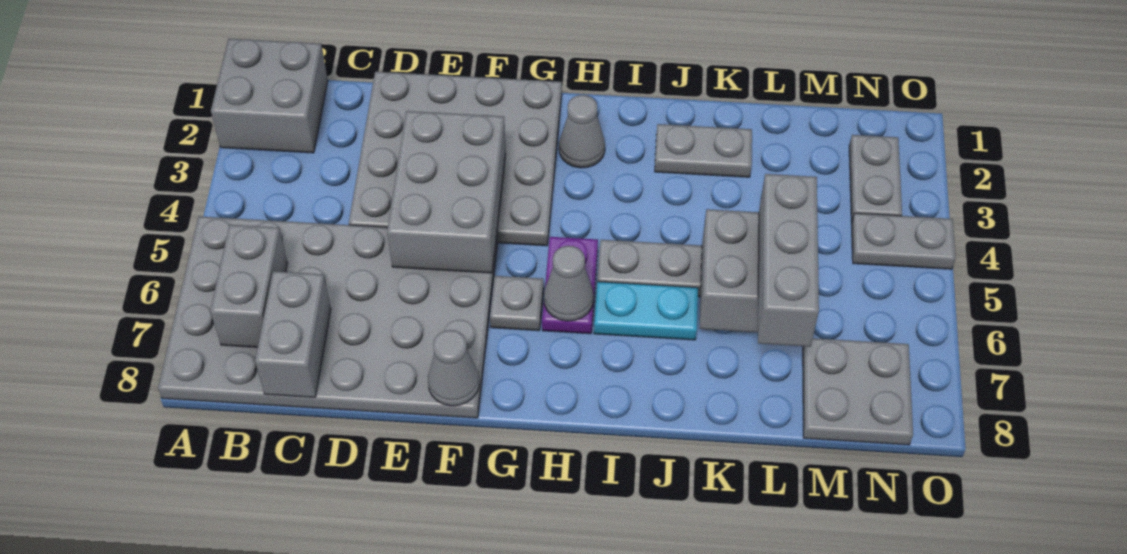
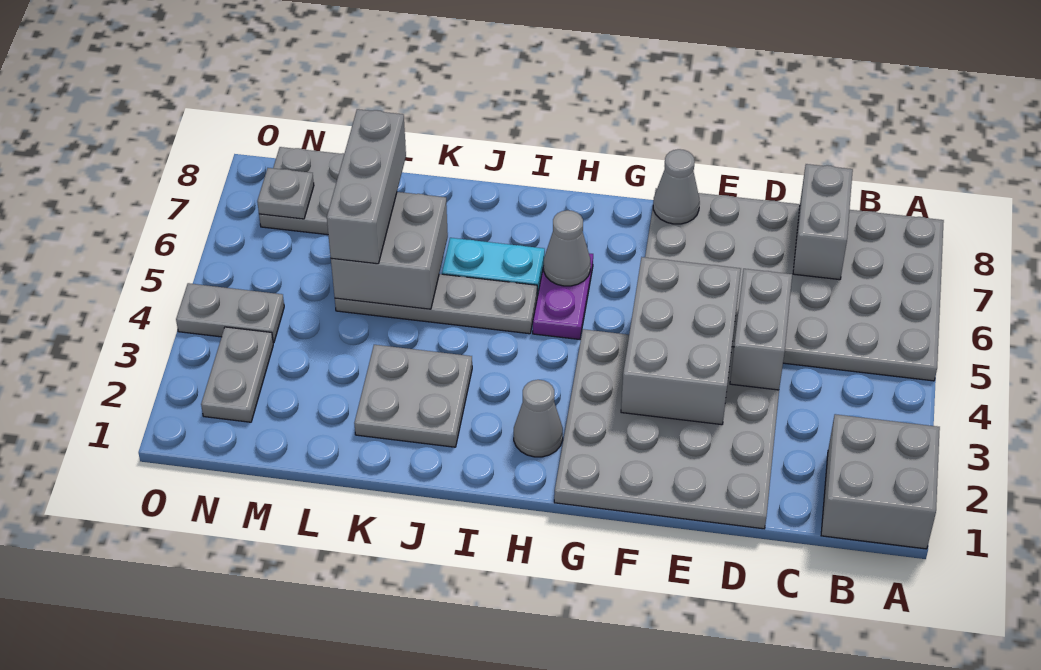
grey brick B6:B7 level 2 -> grey brick D4:D5 level 2
grey plate G6 level 1 -> grey plate N7 level 2
grey plate J2:K2 level 1 -> grey plate J2:K3 level 1

